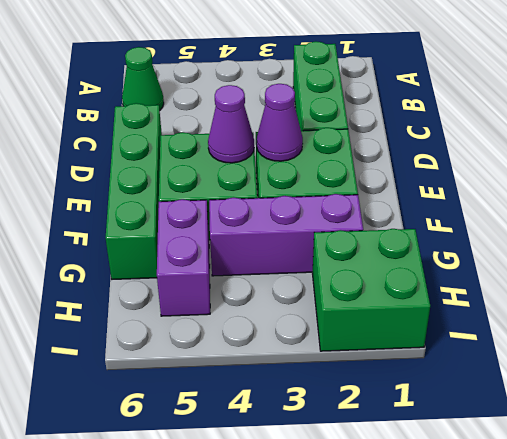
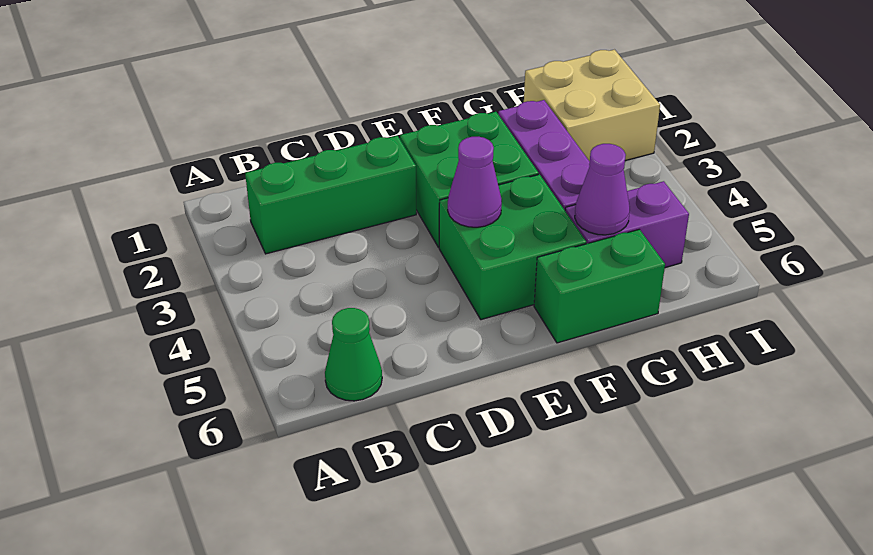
green brick D6:G6 level 1 -> green brick F6:G6 level 1
purple cone E3 level 2 -> purple cone G5 level 2
green brick H1:I2 level 1 -> tan brick H1:I2 level 1

